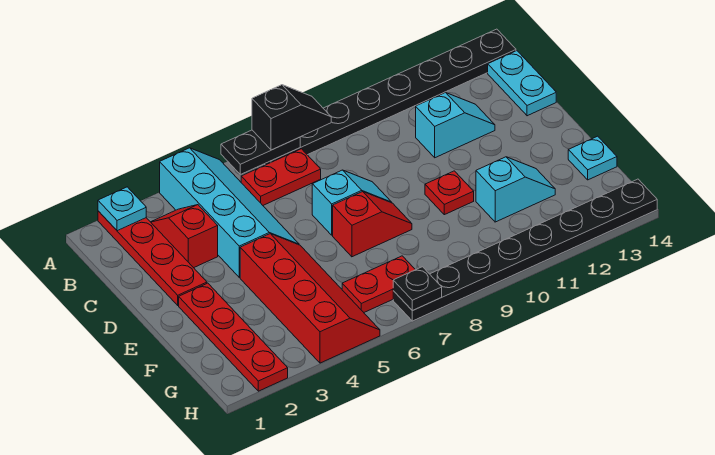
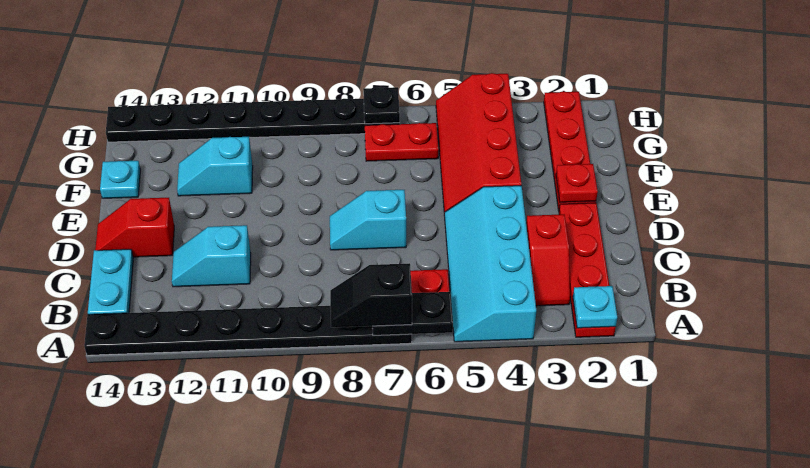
red slope E7:E8 level 1 top 7 -> red slope D13:D14 level 1 top 13
red plate E10 level 1 -> red plate E2 level 2

